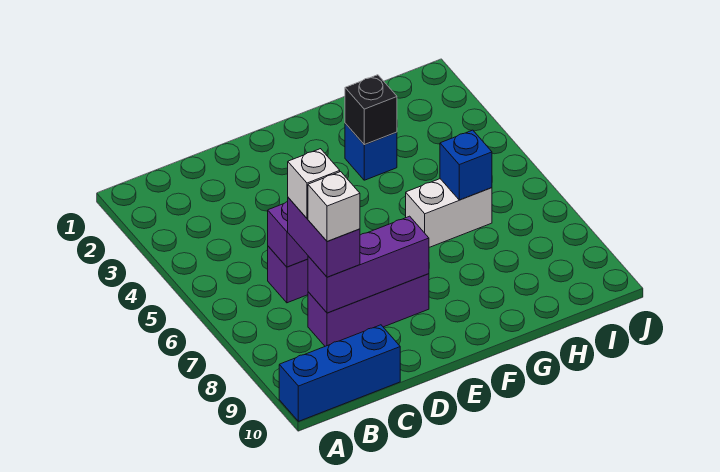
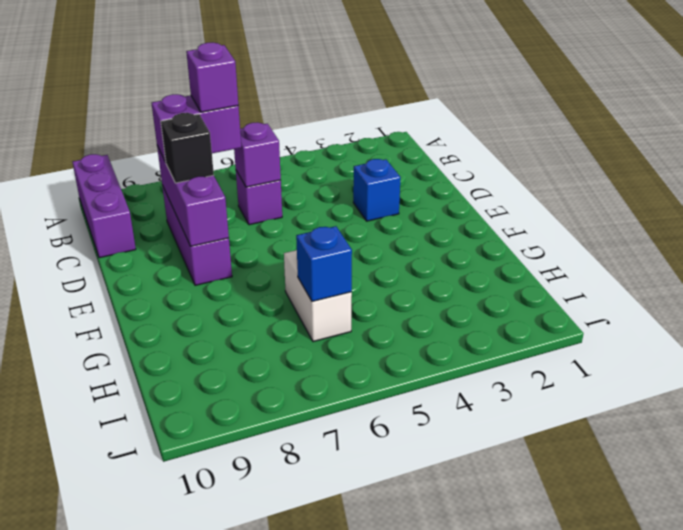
blue brick A10:C10 level 1 -> purple brick A10:C10 level 1
white brick C7 level 4 -> purple brick C7 level 4
white brick C8 level 4 -> none
blue brick G3 level 1 -> blue brick D3 level 1
black brick G3 level 2 -> black brick D8 level 3

